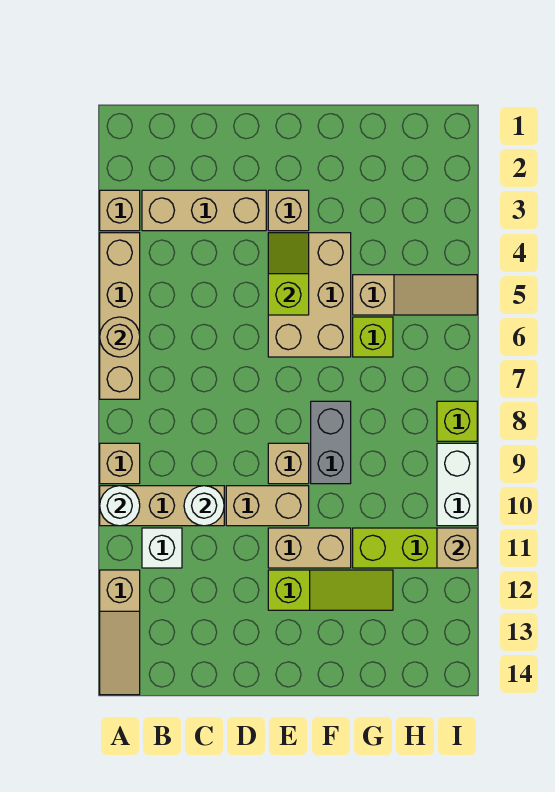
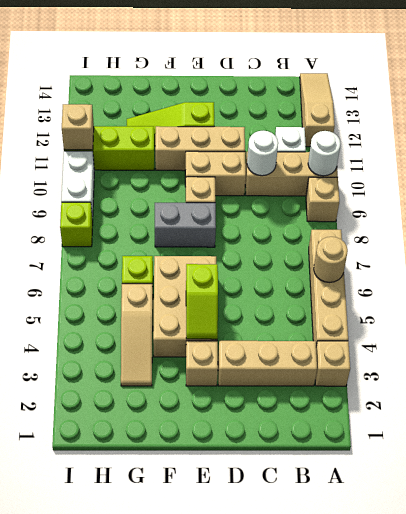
tan brick E11:F11 level 1 -> tan brick D11:F11 level 1
grey brick F8:F9 level 1 -> grey brick E8:F8 level 1
tan slope G5:I5 level 1 top G -> tan slope G3:G5 level 1 top 5

